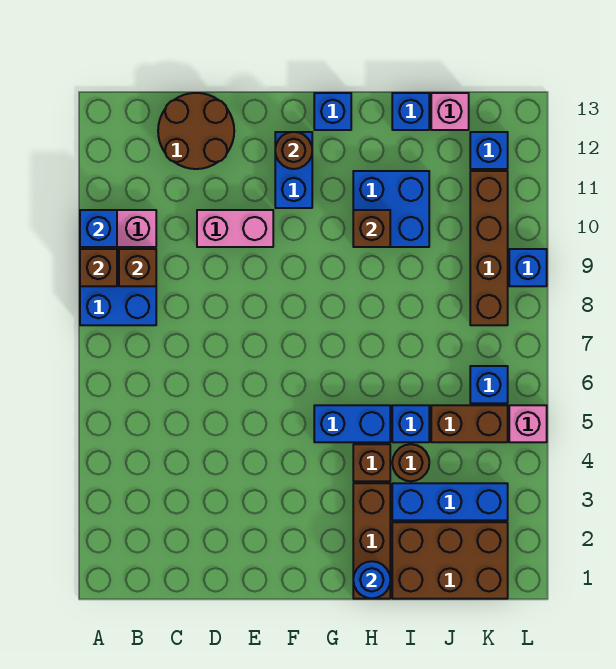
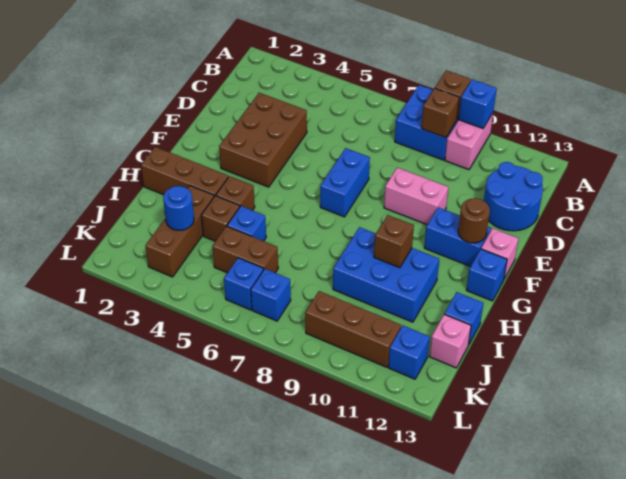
brown round brick C12:D13 level 1 -> blue round brick C12:D13 level 1
pink brick D10:E10 level 1 -> pink brick E9:E10 level 1
blue brick G5:H5 level 1 -> blue brick E7:F7 level 1
blue round brick H1 level 2 -> blue round brick J3 level 2
blue brick H10:I11 level 1 -> blue brick H9:I11 level 1
brown brick I1:K2 level 1 -> brown brick D3:F4 level 1
blue brick I3:K3 level 1 -> brown brick I3:K3 level 1
brown round brick I4 level 1 -> brown brick I4 level 1
brown brick J5:K5 level 1 -> brown brick J5:J6 level 1
brown brick K8:K11 level 1 -> brown brick K9:K11 level 1
pink brick L5 level 1 -> pink brick F13 level 1
blue brick L9 level 1 -> blue brick K7 level 1

